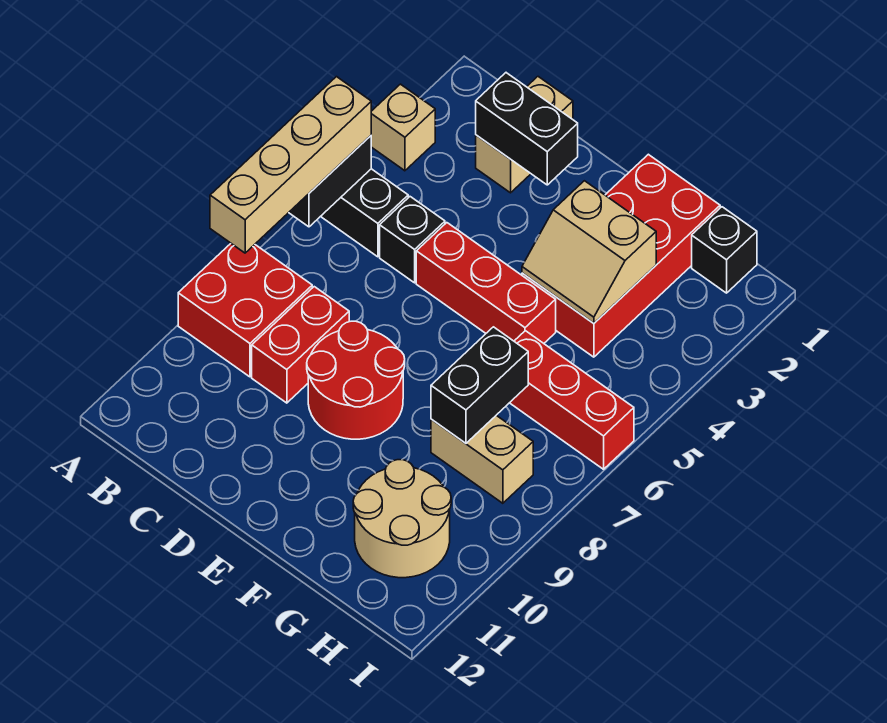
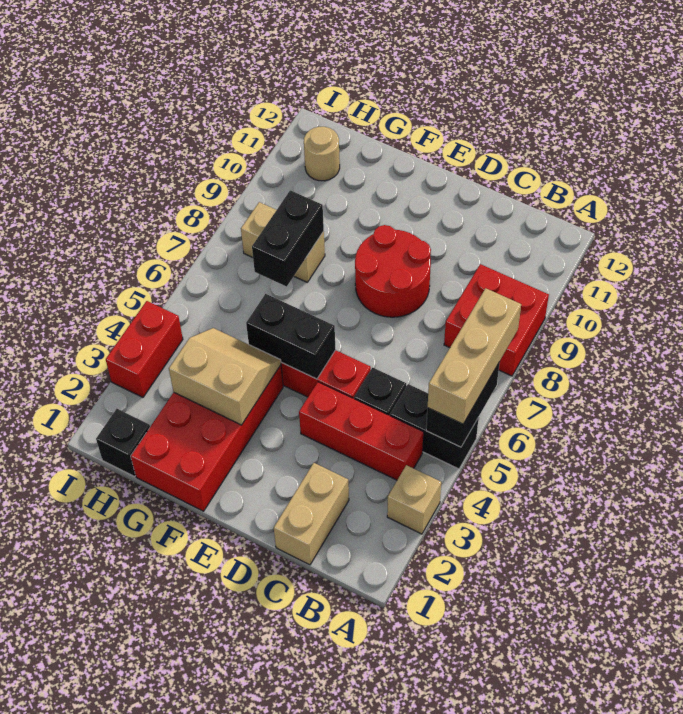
tan brick A5:A8 level 3 -> tan brick A5:A7 level 3
black brick C2:D2 level 2 -> black brick E5:F5 level 2
red brick C8:C9 level 1 -> red brick I3:I4 level 1
red brick G6:I6 level 1 -> red brick B4:D4 level 1
tan round brick G10:H11 level 1 -> tan round brick H11 level 1

